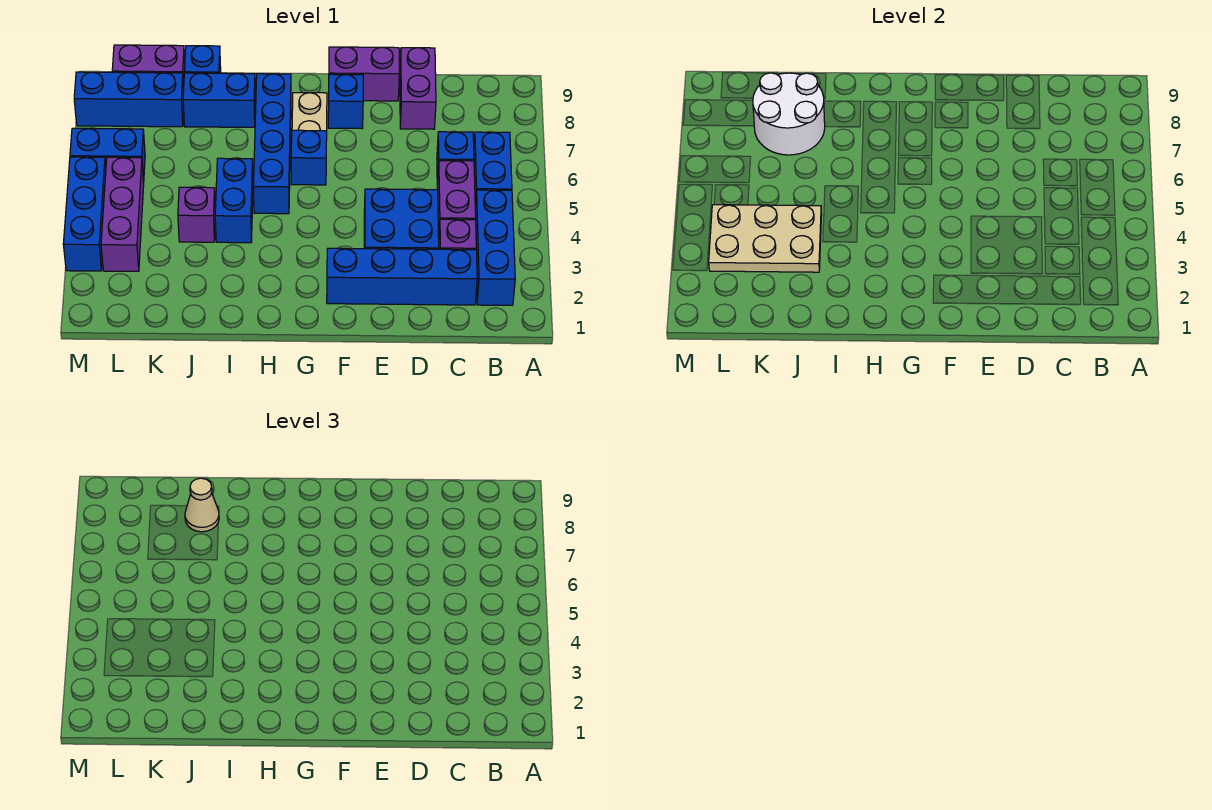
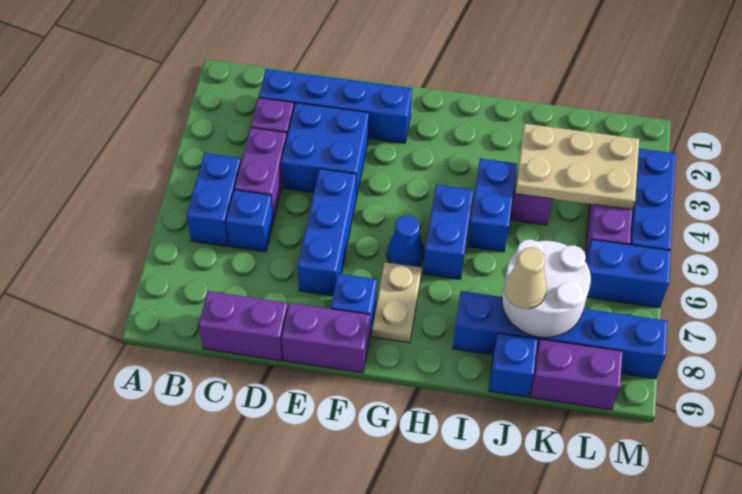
blue brick B2:B4 level 1 -> blue brick E5:E7 level 1
purple brick D8:D9 level 1 -> purple brick C9:D9 level 1
blue brick G6 level 1 -> blue cone G6 level 1
blue brick H5:H8 level 1 -> blue brick H5:H6 level 1

